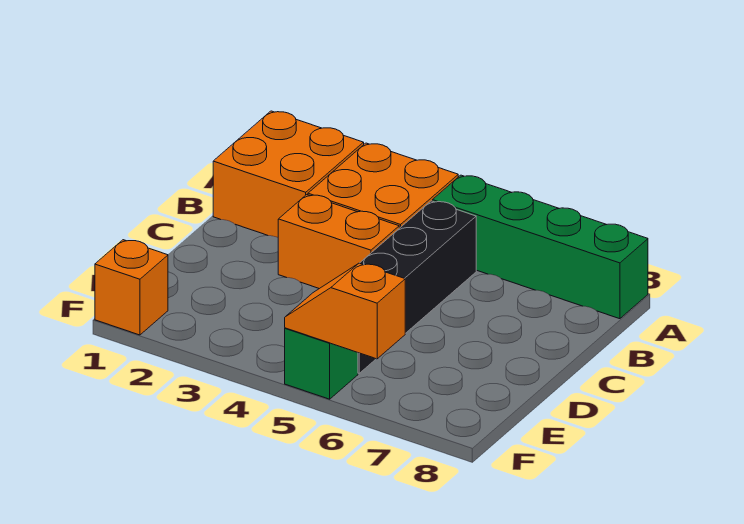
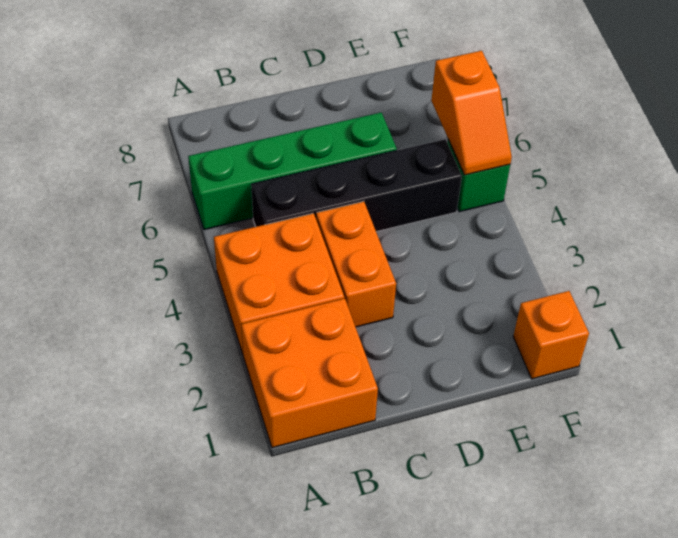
green brick A5:A8 level 1 -> green brick A6:D6 level 1

